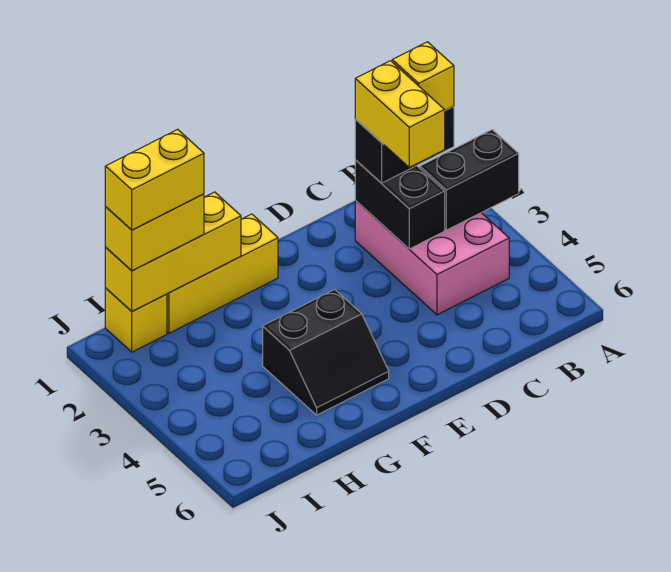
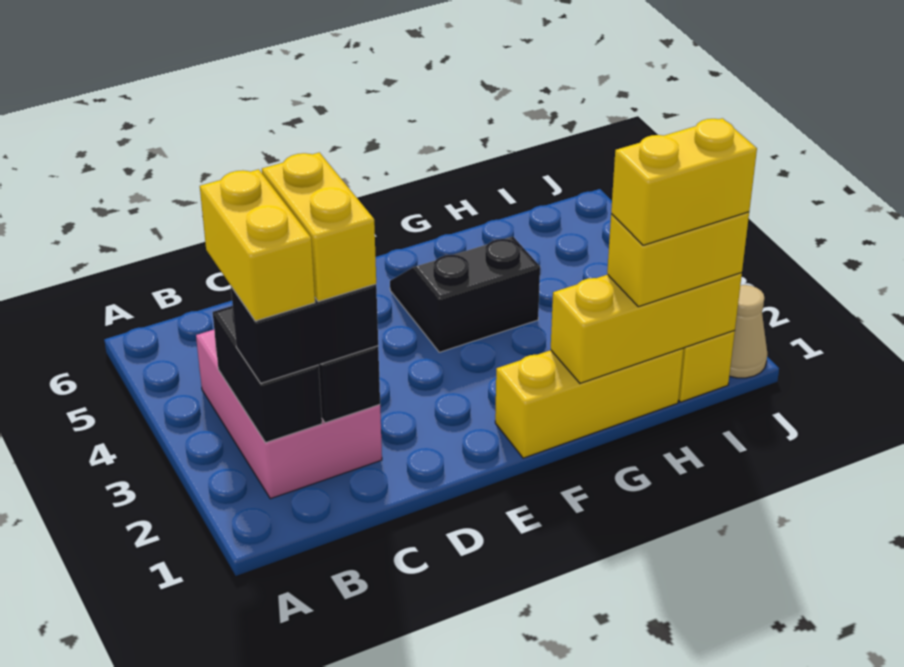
black brick A3:B3 level 2 -> black brick B2:B3 level 2
yellow brick B2 level 4 -> yellow brick B2:B3 level 4
none -> tan cone J1 level 1

